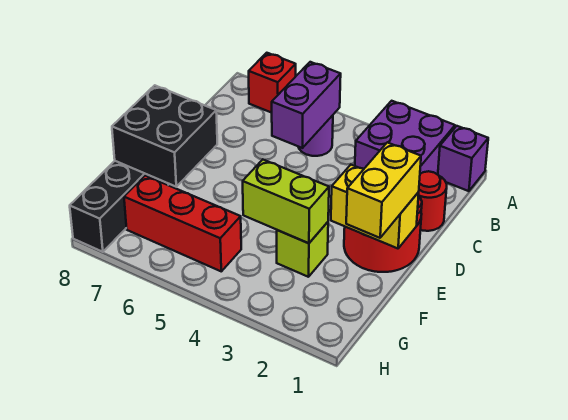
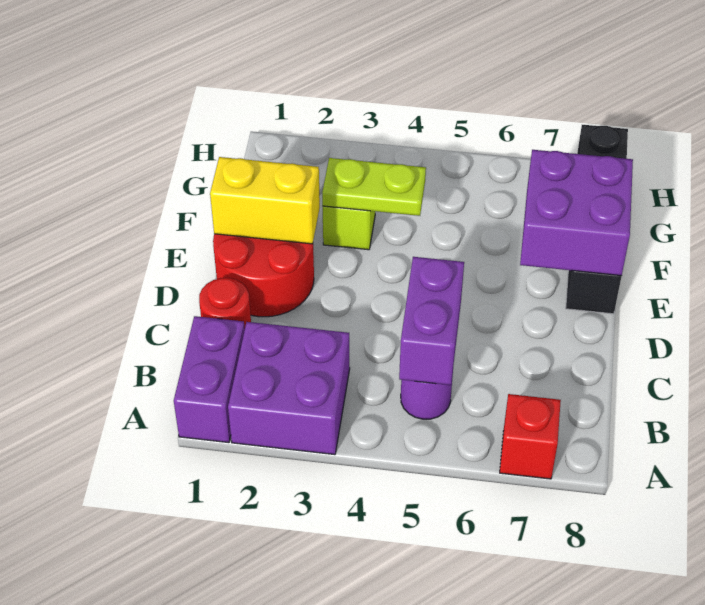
purple brick A1 level 1 -> purple brick A1:B1 level 1
yellow brick E1:F1 level 3 -> none
black brick E7:F8 level 2 -> purple brick E7:F8 level 2
lime brick F3:F4 level 2 -> lime plate F3:F4 level 2
red brick G5:G7 level 1 -> none

